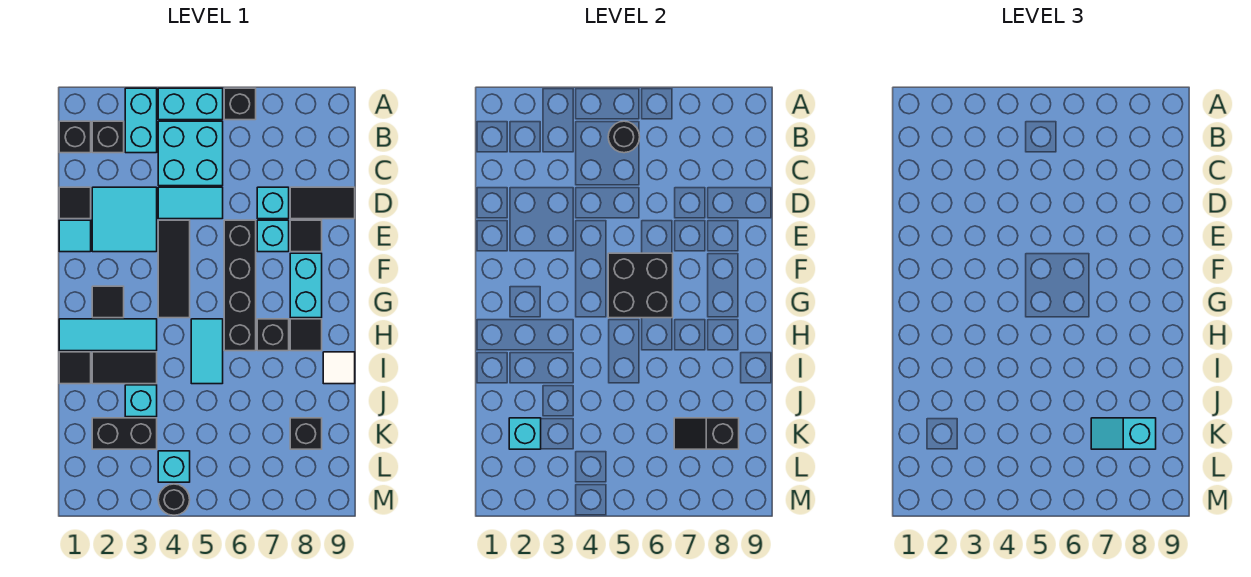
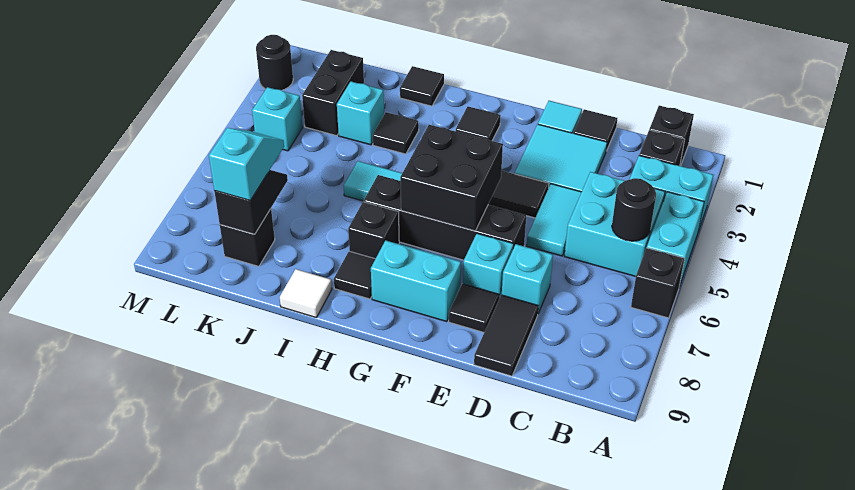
cyan tile H1:H3 level 1 -> none
black tile I2:I3 level 1 -> black tile I3 level 1
cyan brick K2 level 2 -> none
black round brick M4 level 1 -> black round brick M2 level 1

